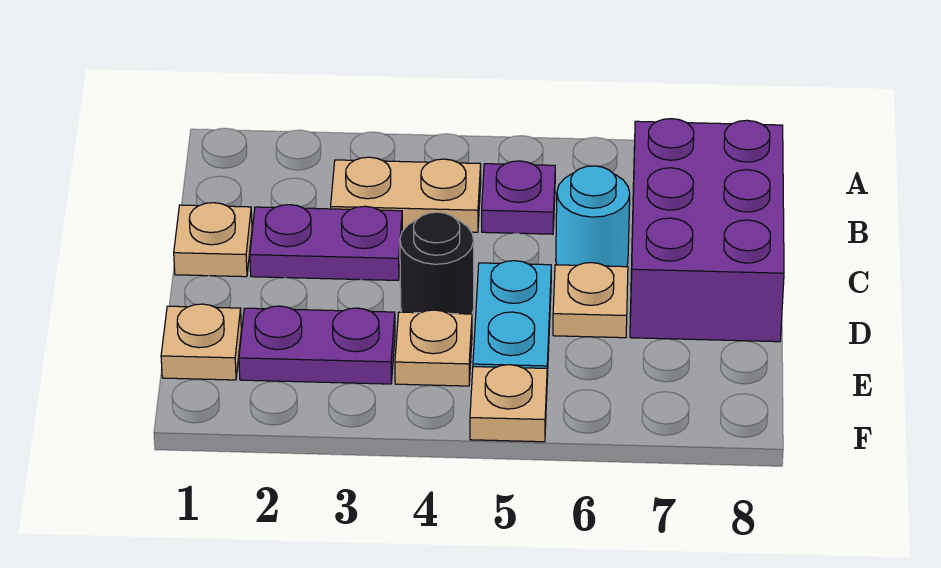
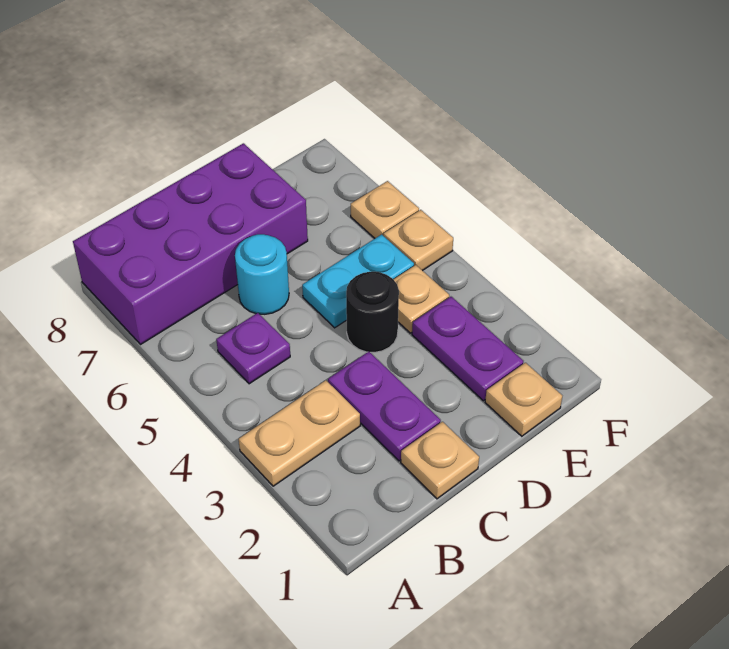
tan plate B3:B4 level 1 -> tan plate A3:B3 level 1
purple brick B7:D8 level 1 -> purple brick A7:D8 level 1
tan plate D6 level 1 -> tan plate F6 level 1

